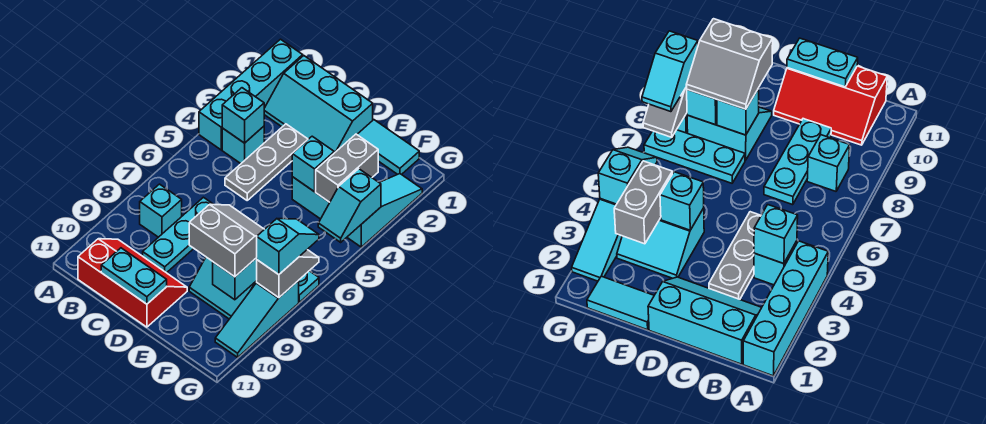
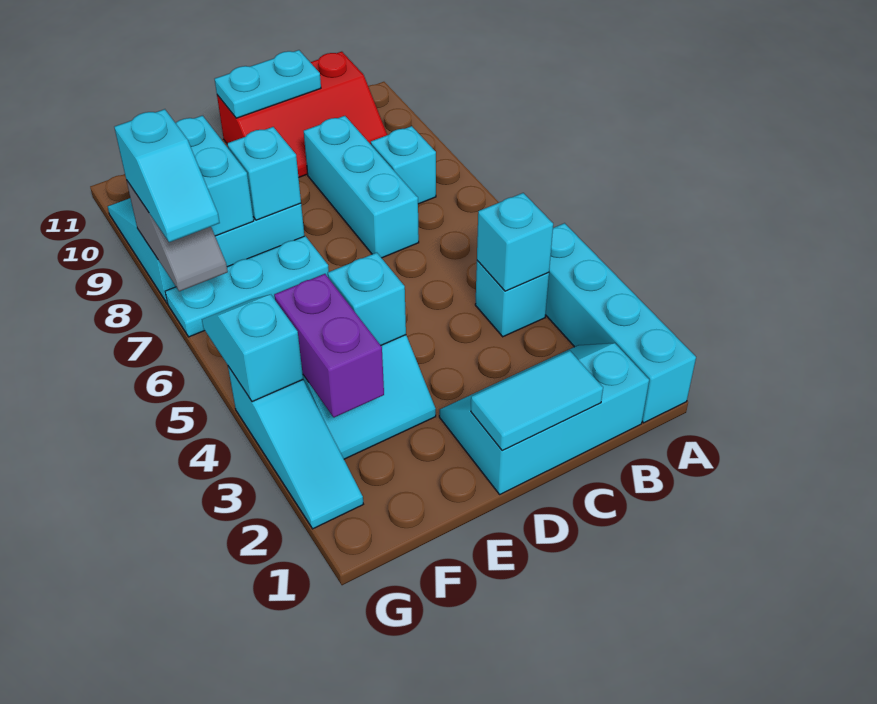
grey plate C3:C5 level 1 -> none
cyan plate C7:C9 level 1 -> cyan brick C7:C9 level 1
cyan tile E1:F1 level 1 -> cyan tile C1:D1 level 2
grey slope E8:F9 level 3 top 9 -> none
grey brick F3:F4 level 2 -> purple brick F3:F4 level 2

